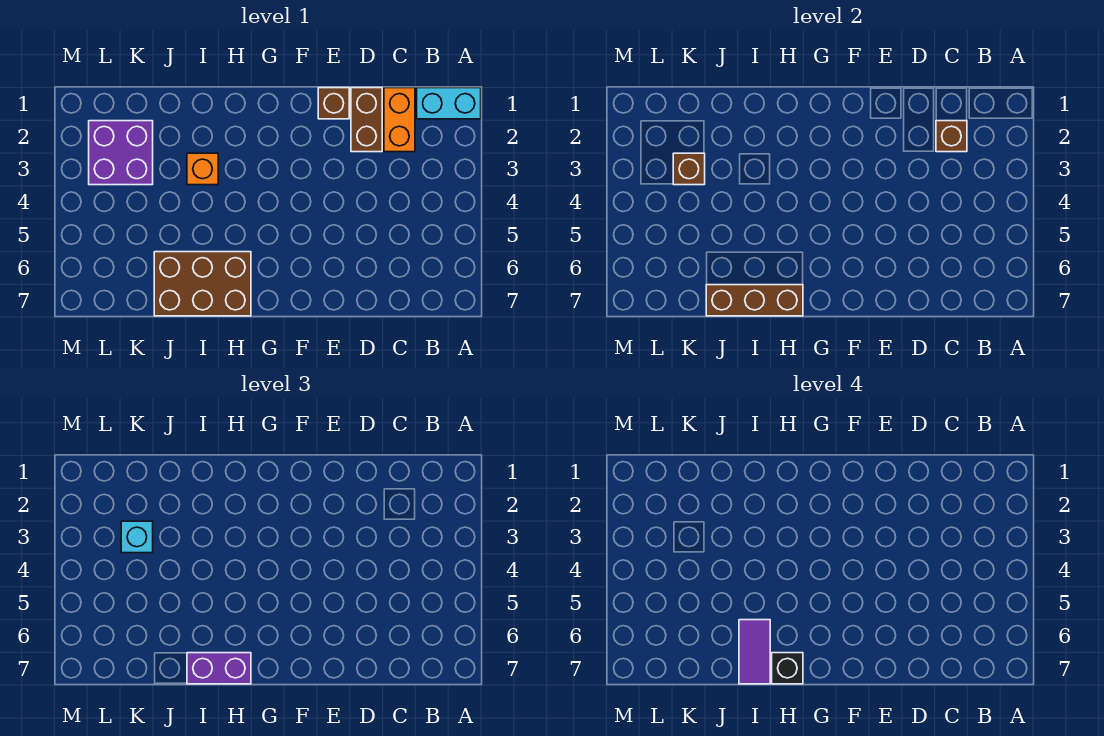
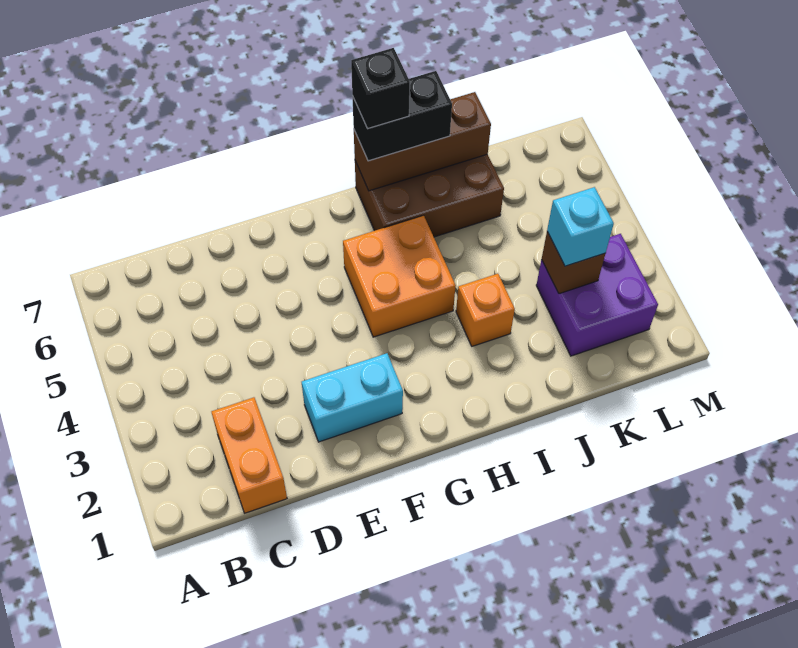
cyan brick A1:B1 level 1 -> cyan brick E2:F2 level 1
brown brick C2 level 2 -> none
brown brick D1:D2 level 1 -> none
brown brick E1 level 1 -> none
none -> orange brick G4:H5 level 1
purple brick H7:I7 level 3 -> black brick H7:I7 level 3
purple tile I6:I7 level 4 -> none

